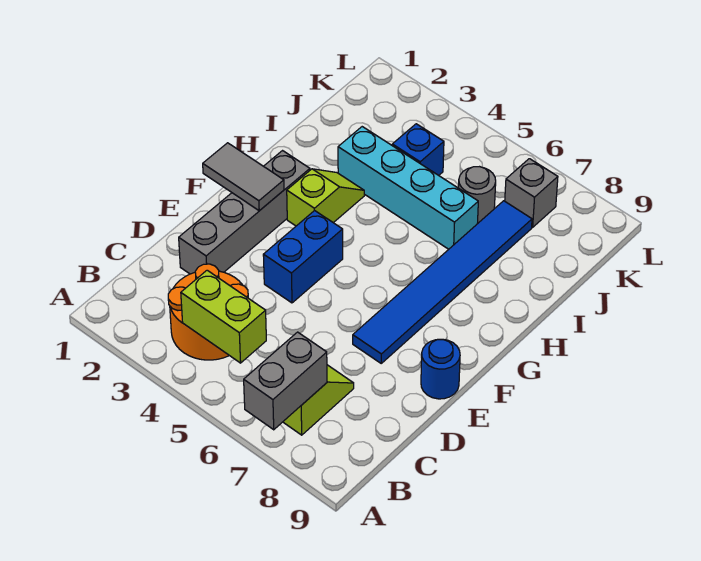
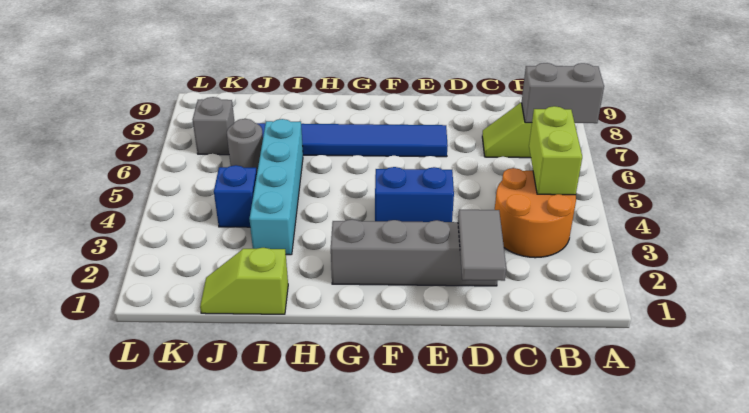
blue round brick E9 level 1 -> none
grey tile F1:F2 level 2 -> grey tile D1:D2 level 2
lime slope G3:H3 level 1 top G -> lime slope I1:J1 level 1 top I

